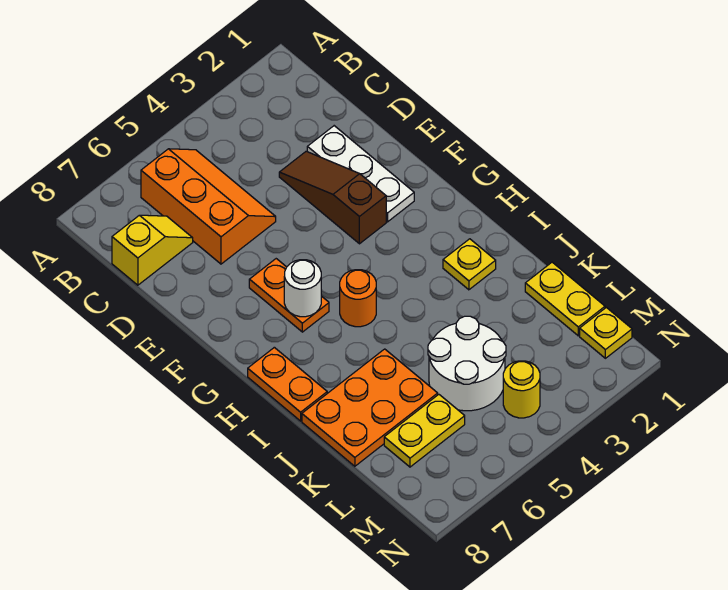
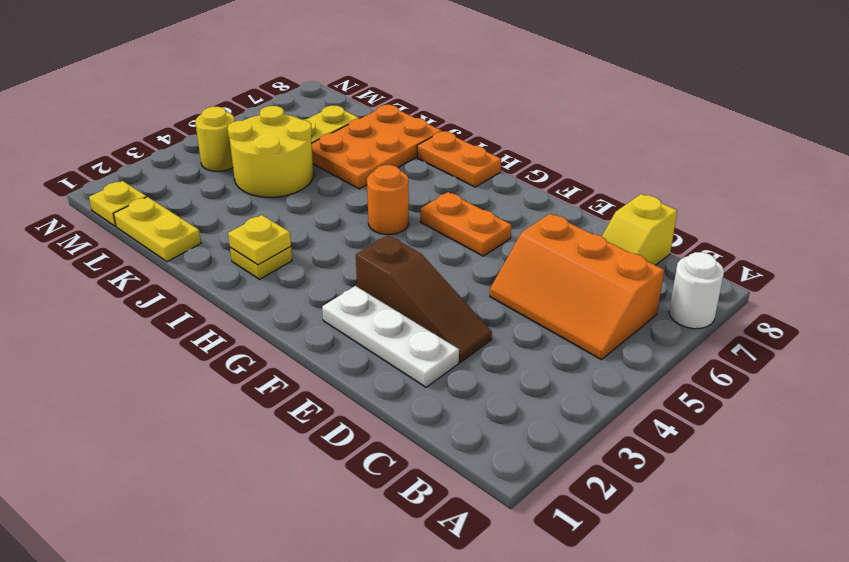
white round brick G6 level 2 -> white round brick A7 level 1
none -> yellow plate I2 level 2
white round brick K4:L5 level 1 -> yellow round brick K4:L5 level 1

